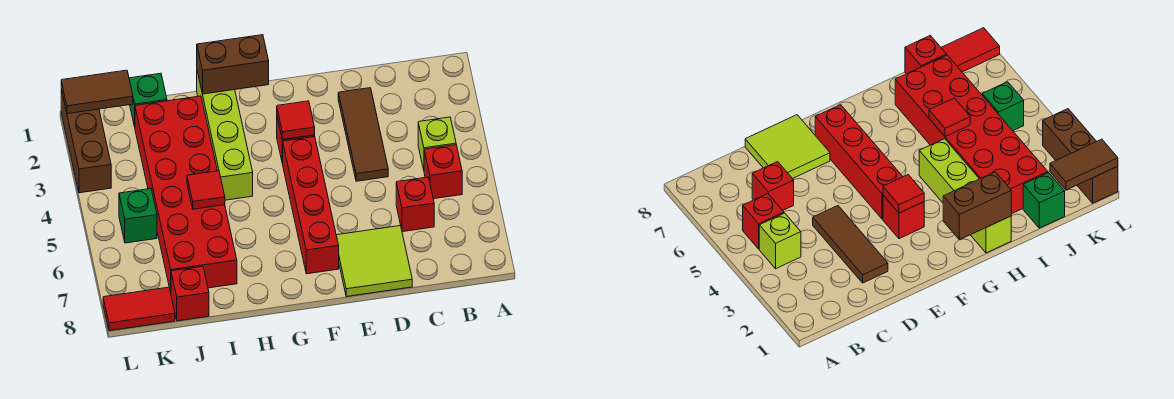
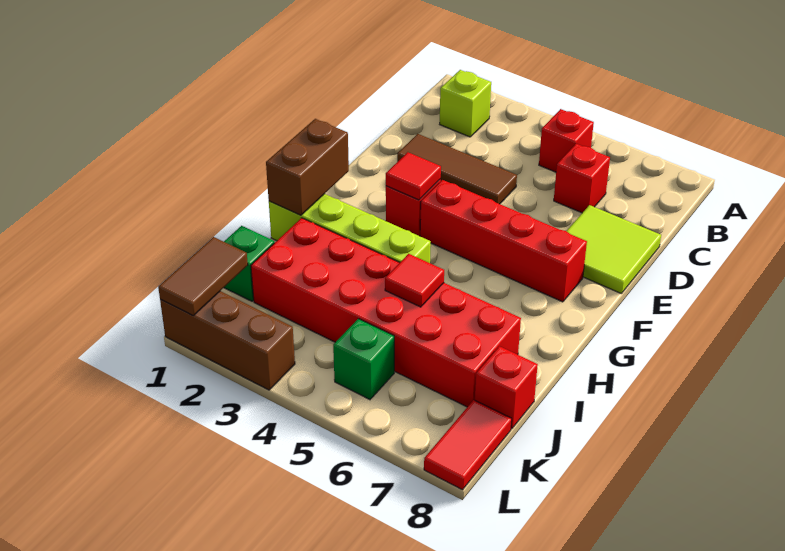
lime brick B4 level 1 -> lime brick B2 level 1

